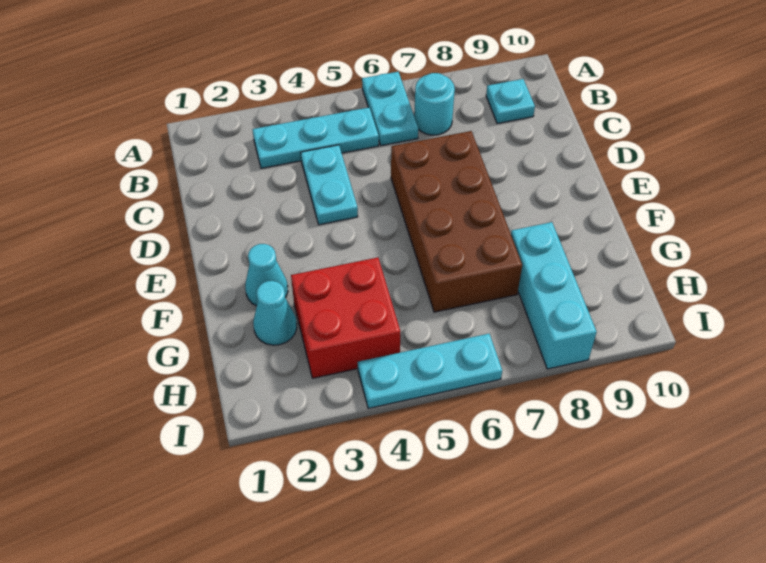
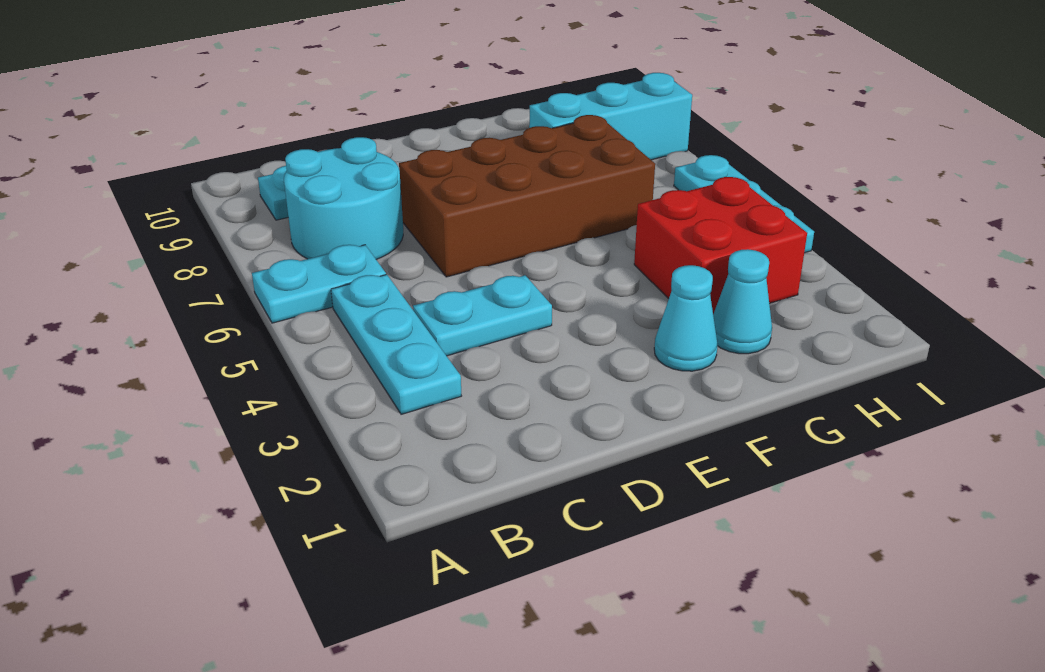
cyan round brick B7 level 1 -> cyan round brick B7:C8 level 1

